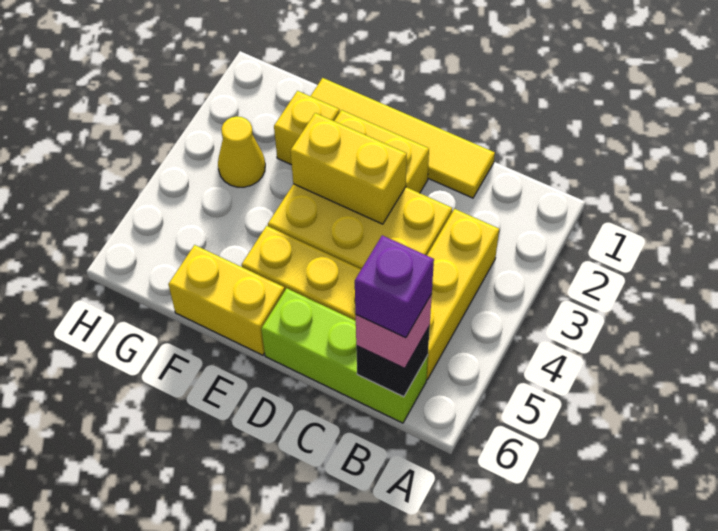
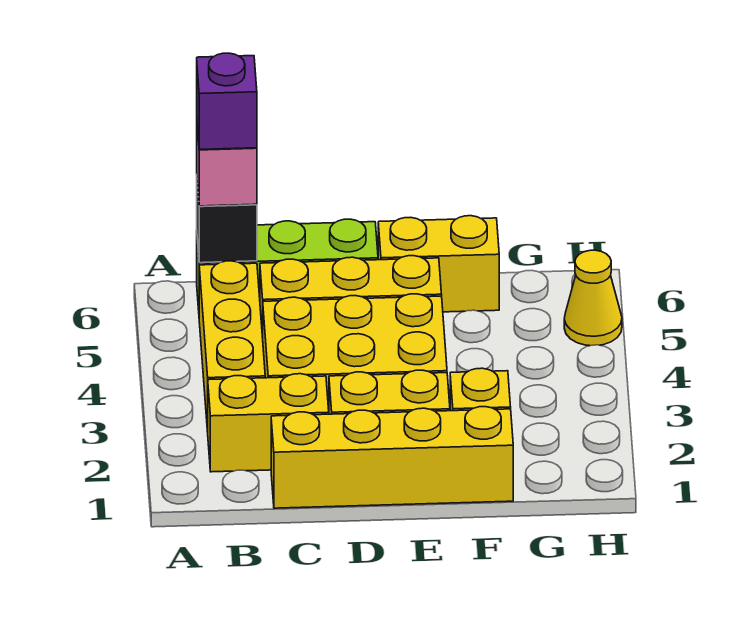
yellow tile C1:F1 level 1 -> yellow brick C1:F1 level 1
yellow brick D3:E3 level 2 -> yellow brick B2:C2 level 1
yellow cone G3 level 1 -> yellow cone H5 level 1

